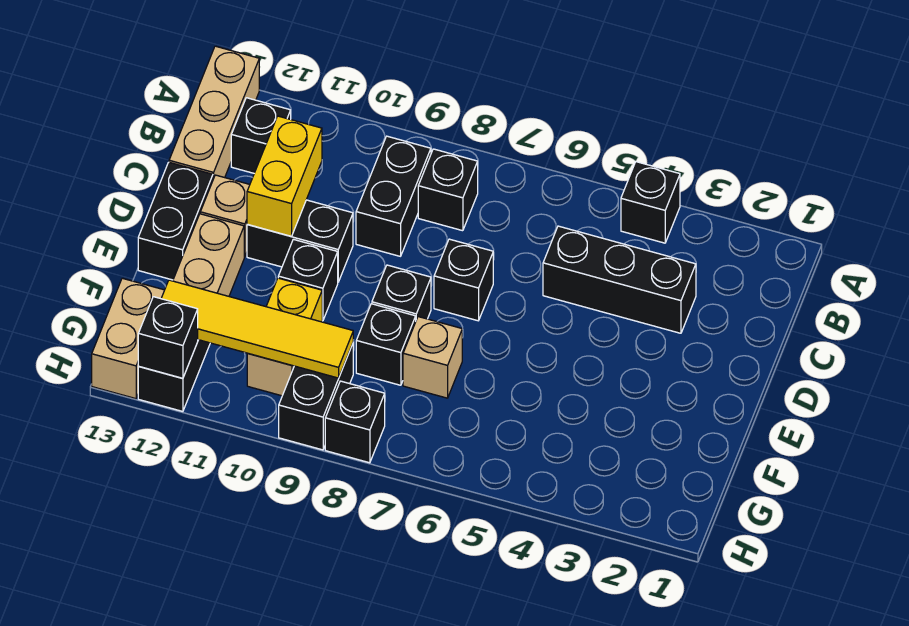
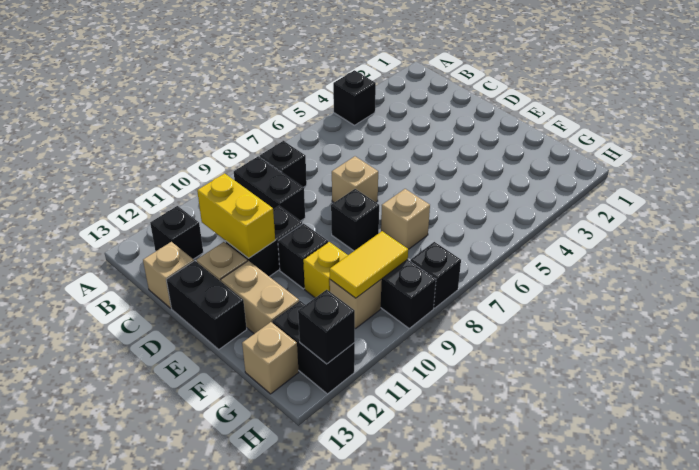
tan brick A13:C13 level 1 -> tan brick C13 level 1
black brick C3:C5 level 1 -> none
black brick D7 level 1 -> tan brick D7 level 1
black brick F8 level 1 -> none
yellow tile G9:G12 level 2 -> yellow tile G9:G10 level 2
tan brick G13:H13 level 1 -> tan brick G13 level 1

